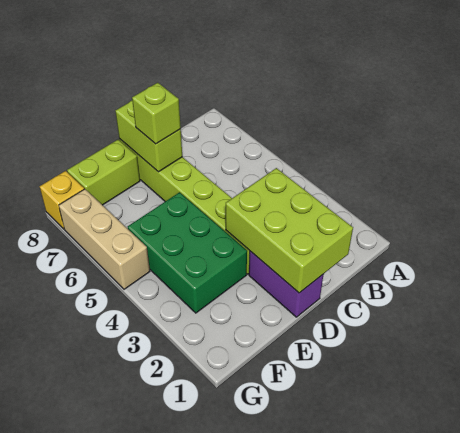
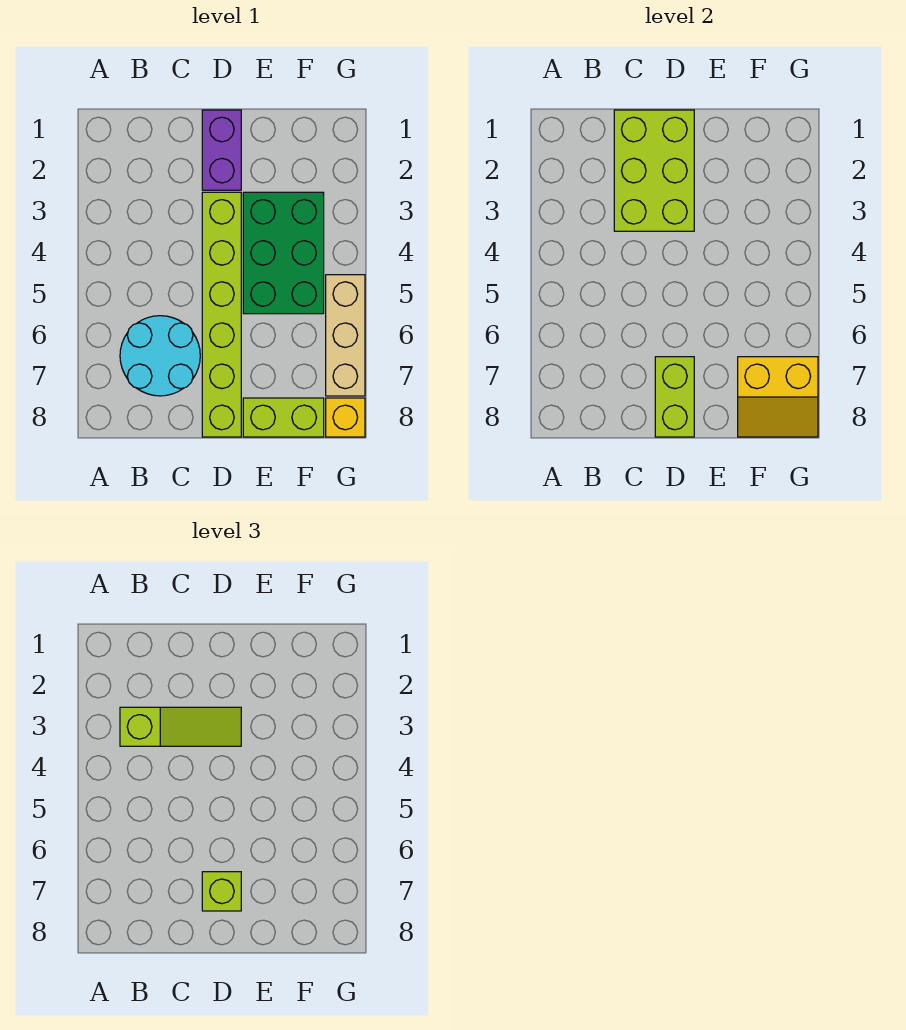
none -> lime slope B3:D3 level 3 top B
none -> cyan round brick B6:C7 level 1
none -> yellow slope F7:G8 level 2 top 7

